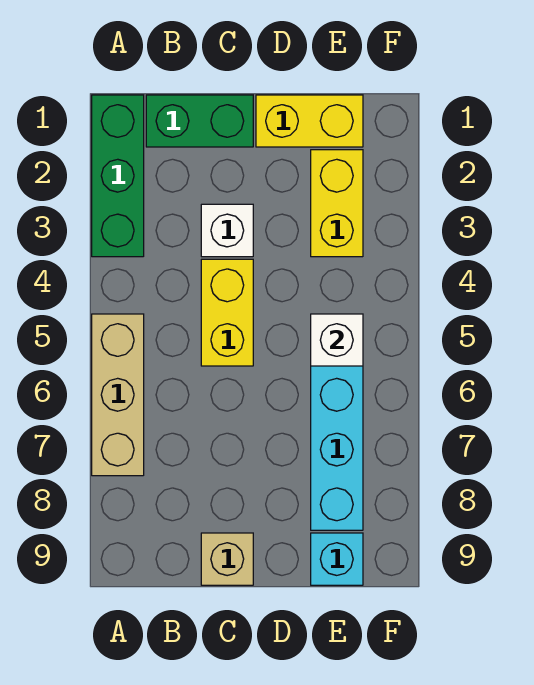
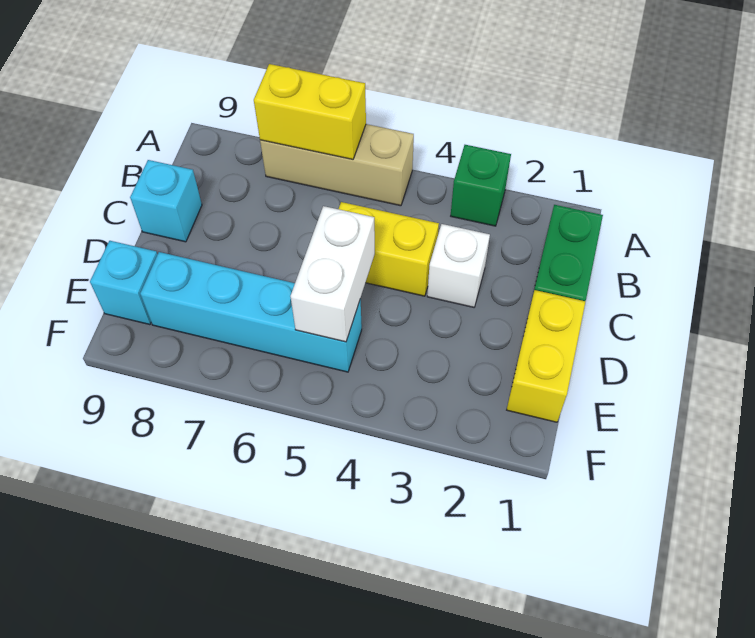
green brick A1:A3 level 1 -> green brick A3 level 1
tan brick C9 level 1 -> cyan brick C9 level 1
yellow brick E2:E3 level 1 -> yellow brick A6:A7 level 2
white brick E5 level 2 -> white brick D5:E5 level 2

